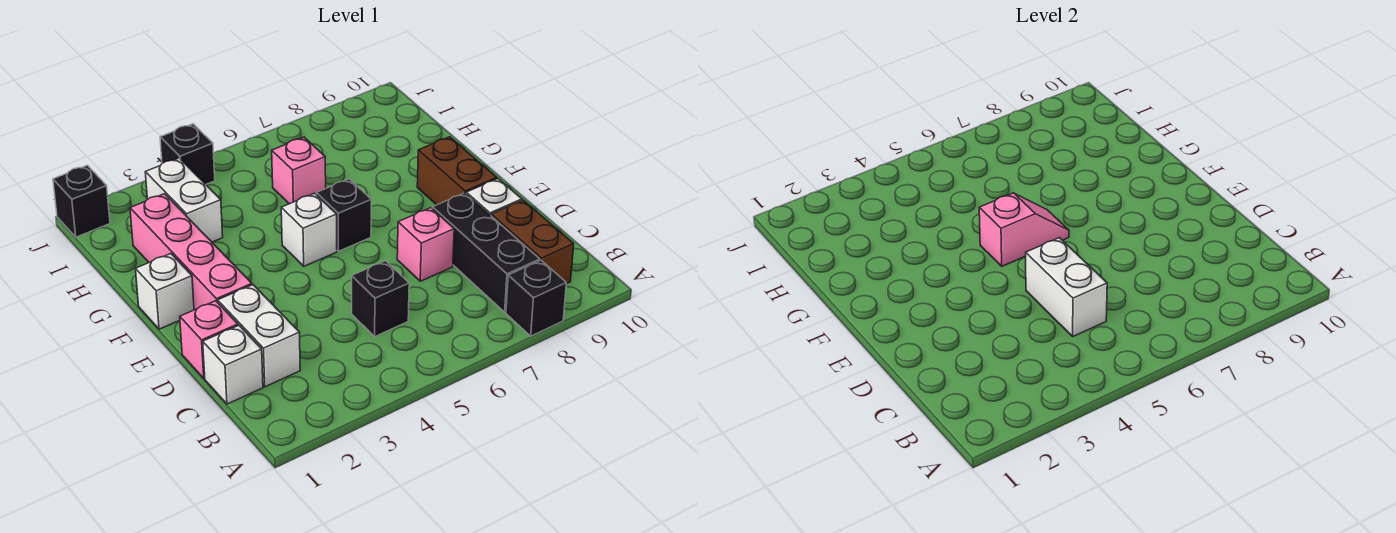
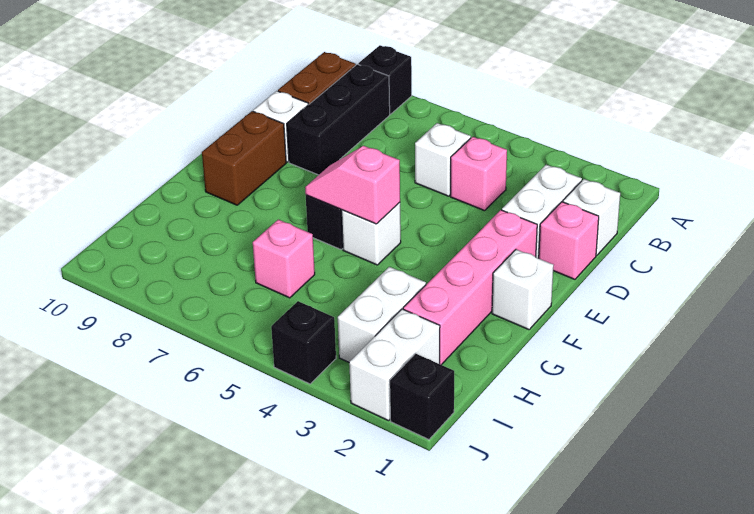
black brick C5 level 1 -> white brick C5 level 1
white brick C5:D5 level 2 -> white brick I2:J2 level 1
pink brick D7 level 1 -> pink brick C4 level 1

